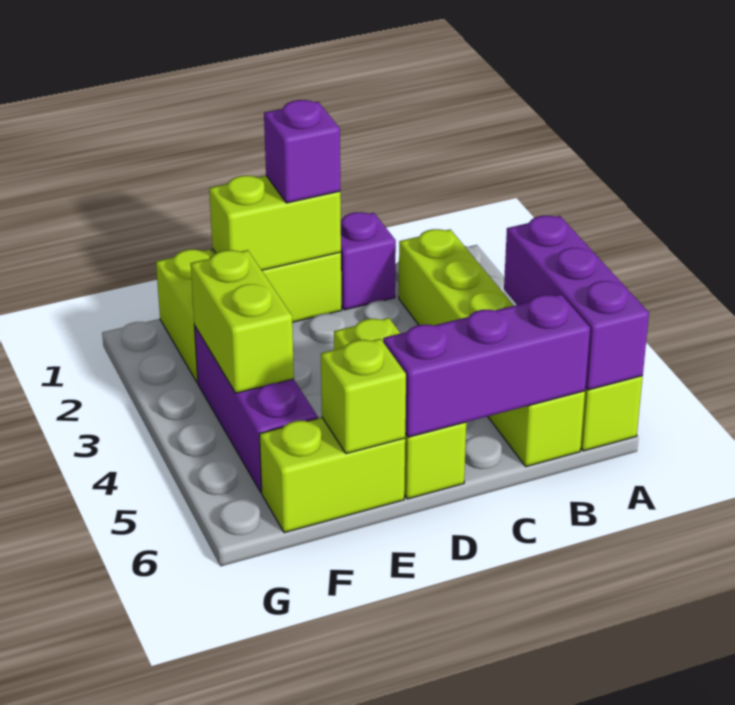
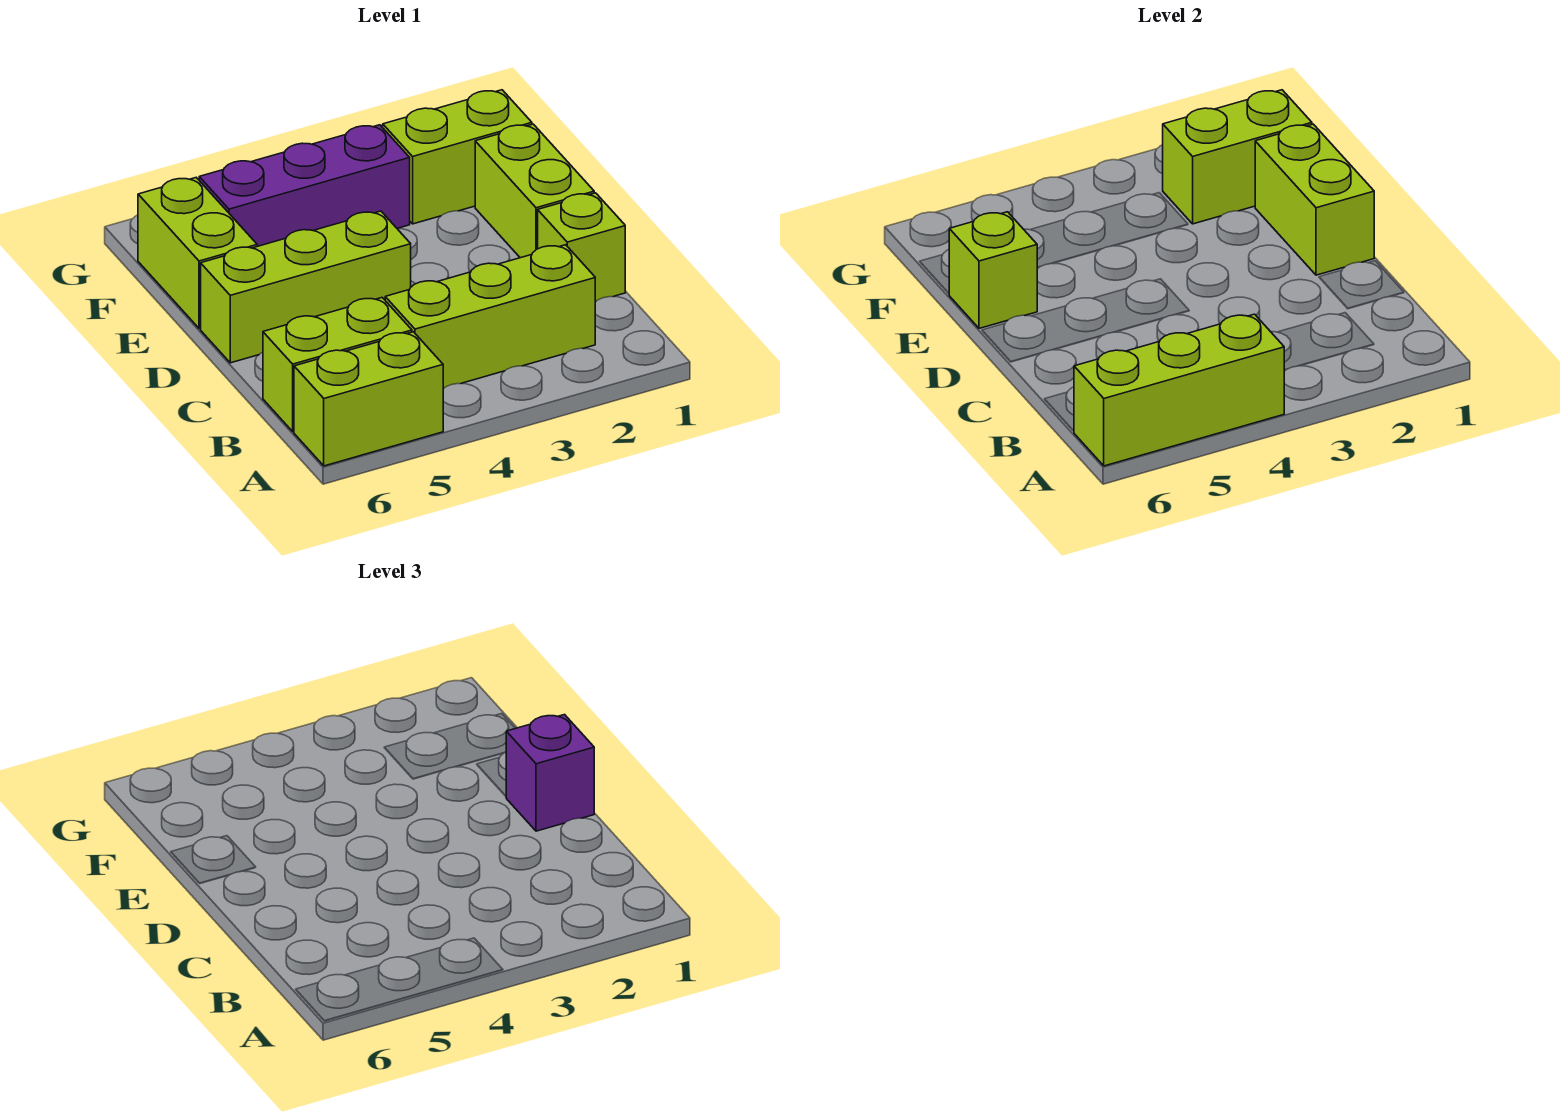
purple brick A4:A6 level 2 -> lime brick A4:A6 level 2
purple brick B6:D6 level 2 -> none
purple brick C1 level 1 -> lime brick C1 level 1
lime brick F3:F4 level 2 -> lime brick F1:F2 level 2

